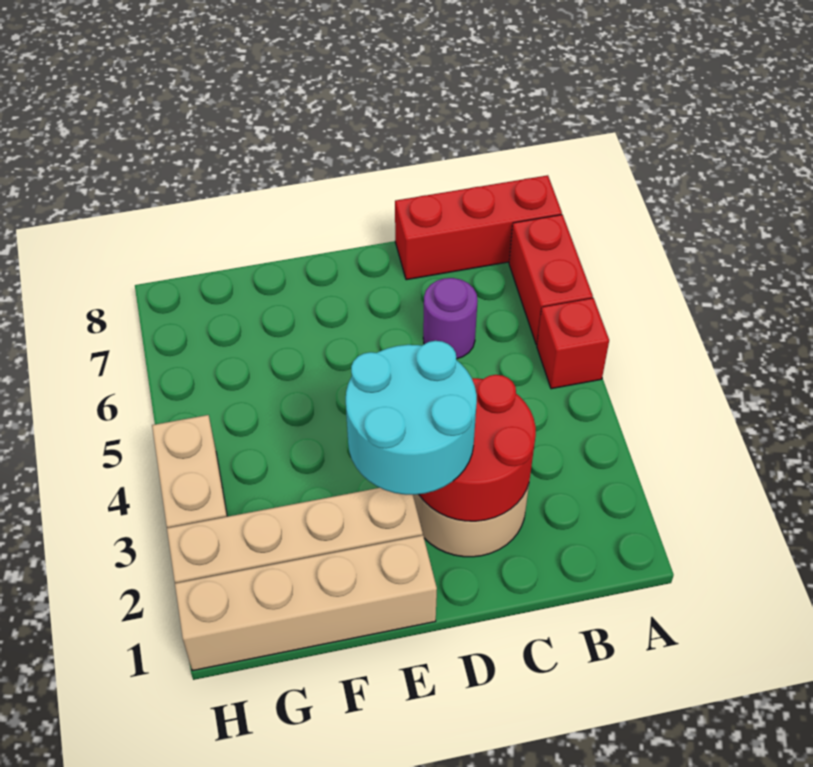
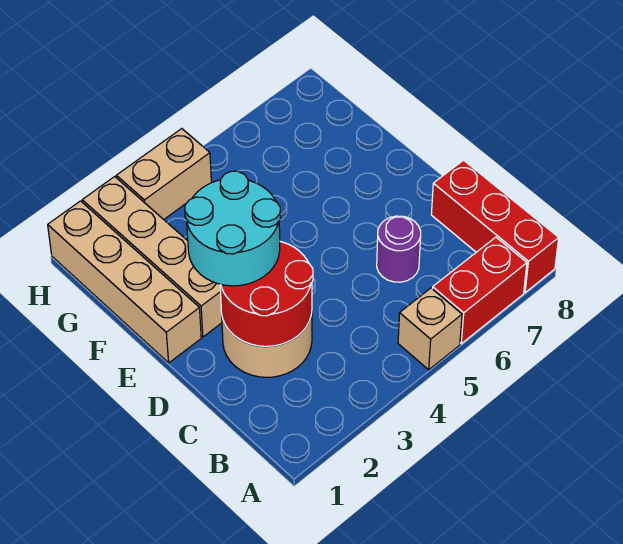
red brick A5 level 1 -> tan brick A5 level 1

